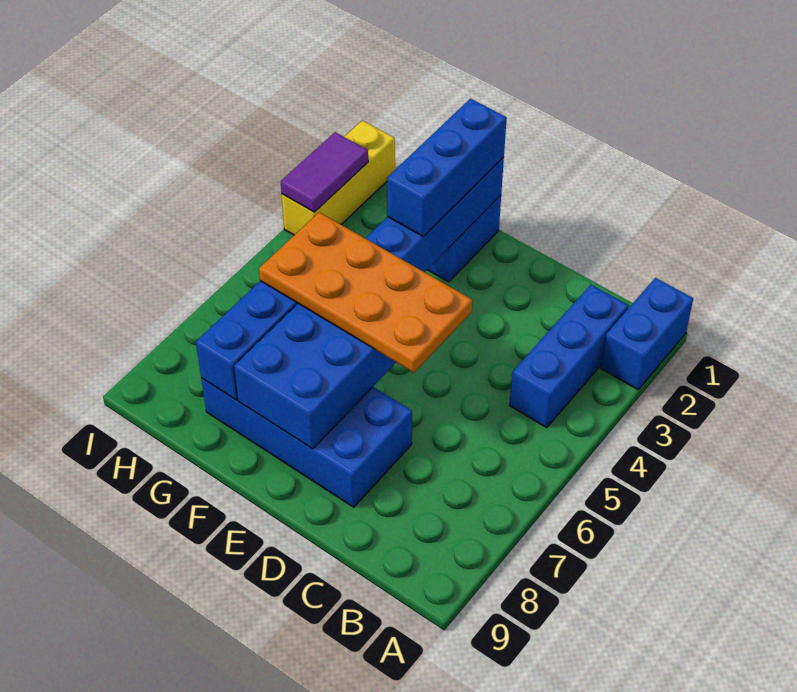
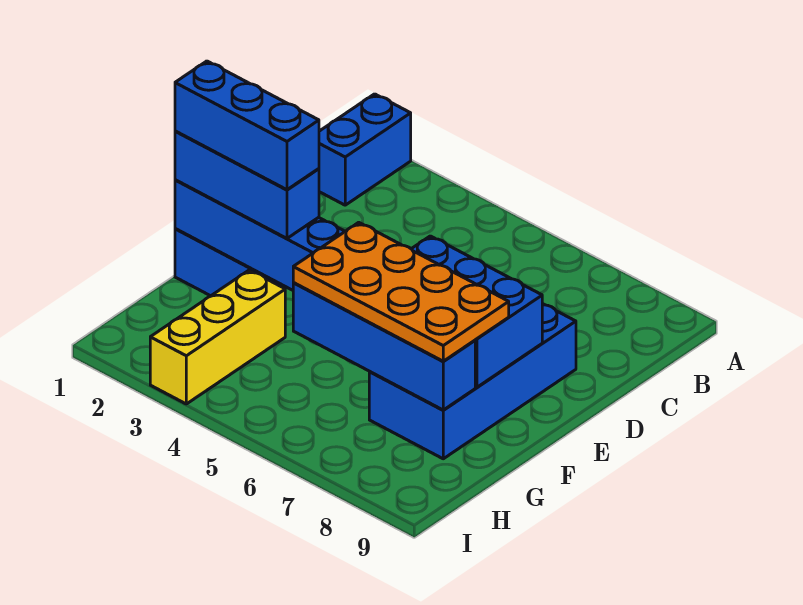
blue brick A1:A2 level 1 -> blue brick A1:B1 level 1
blue brick B2:B4 level 1 -> blue brick F1:F3 level 4
orange plate D5:G6 level 3 -> orange plate F5:G8 level 3
yellow brick I1:I3 level 1 -> yellow brick G3:I3 level 1
purple tile I2:I3 level 2 -> none

